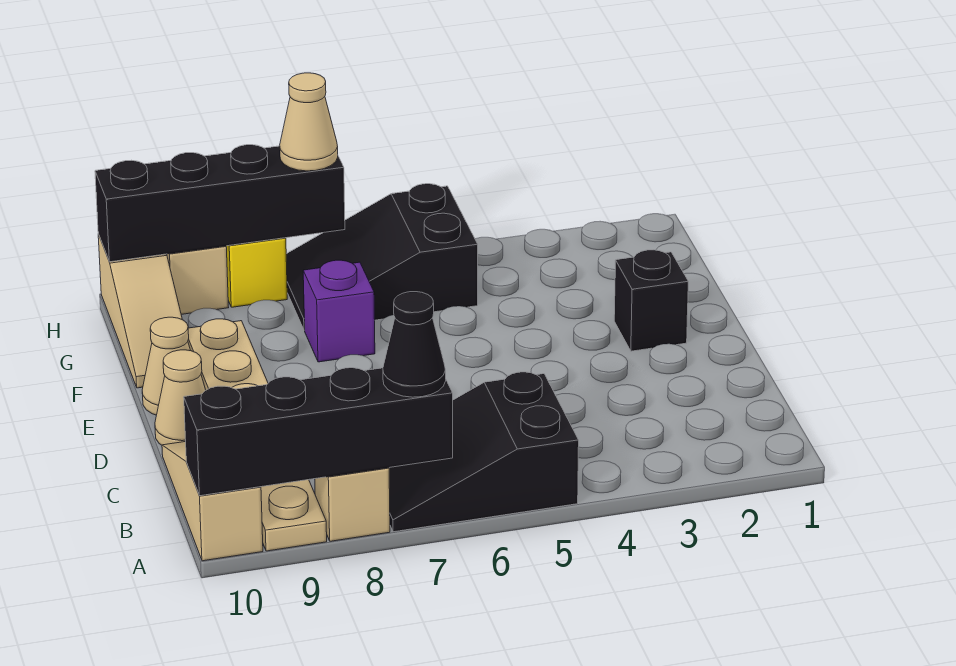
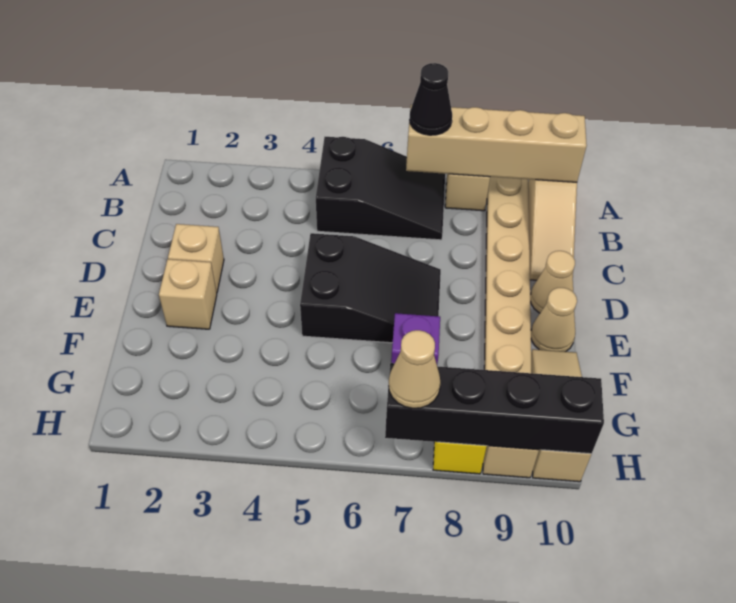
black brick A7:A10 level 2 -> tan brick A7:A10 level 2
none -> tan brick D2 level 1
black brick E2 level 1 -> tan brick E2 level 1
black slope G5:H7 level 1 top 5 -> black slope D5:E7 level 1 top 5

